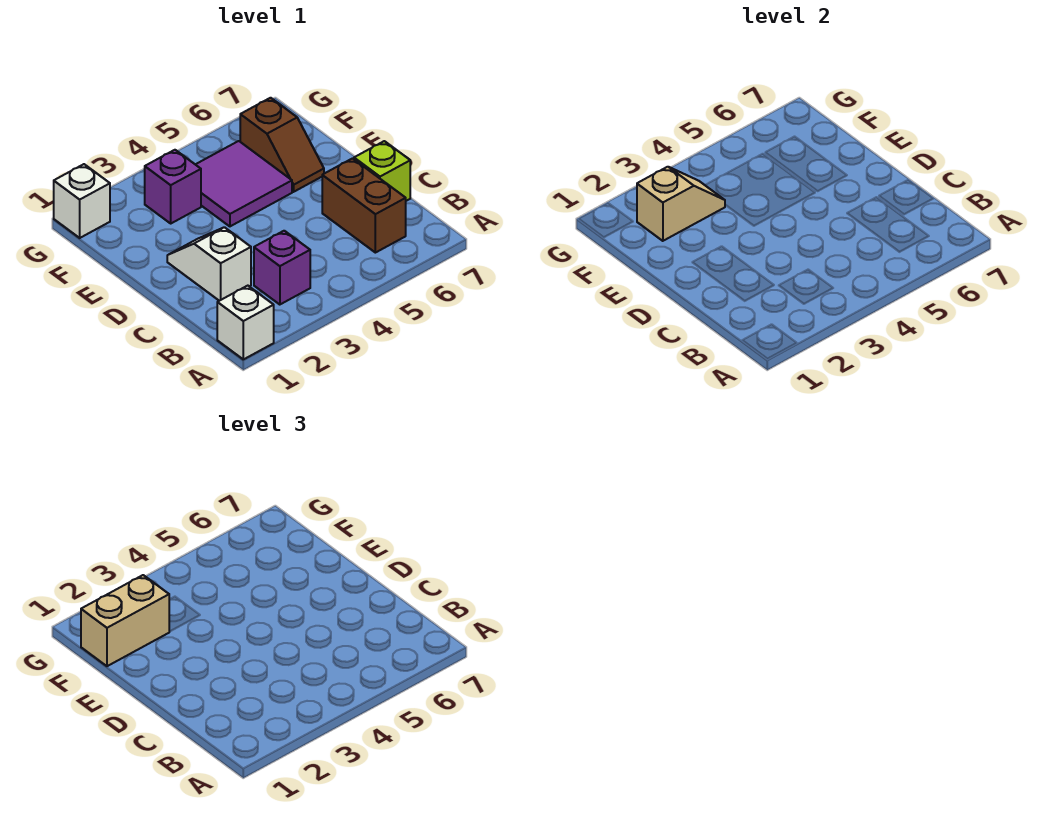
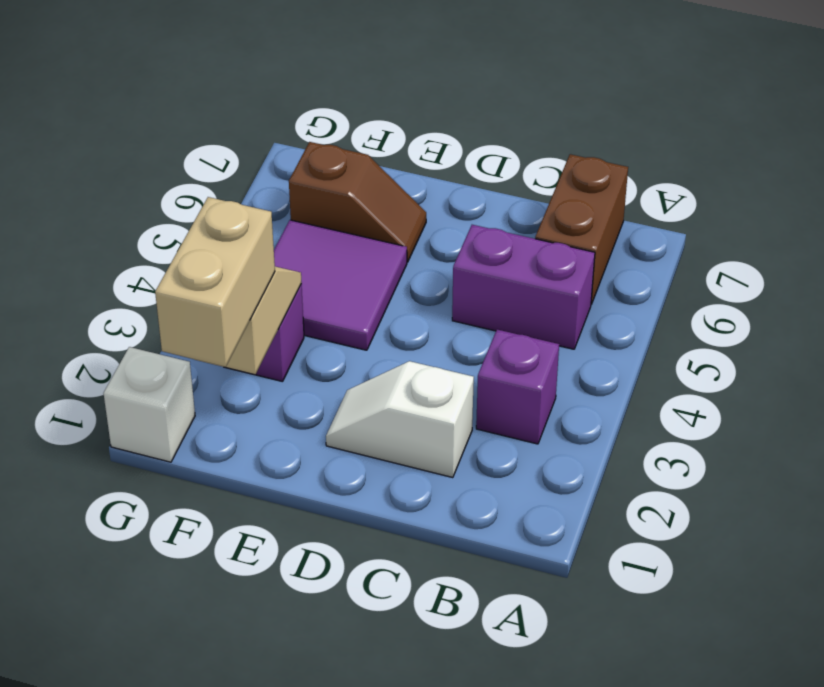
white brick A1 level 1 -> none
none -> purple brick B5:C5 level 1
brown brick B6:C6 level 1 -> brown brick B6:B7 level 1
lime brick C7 level 1 -> none

